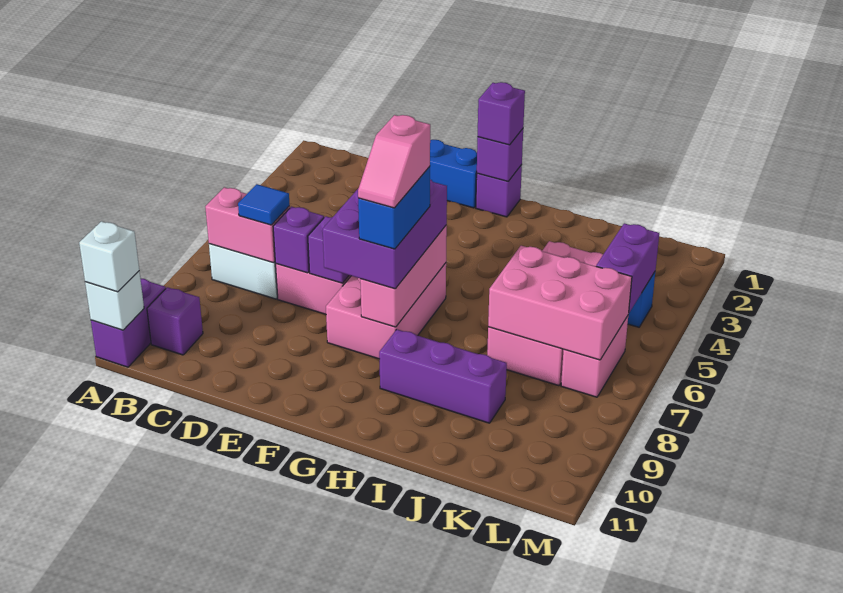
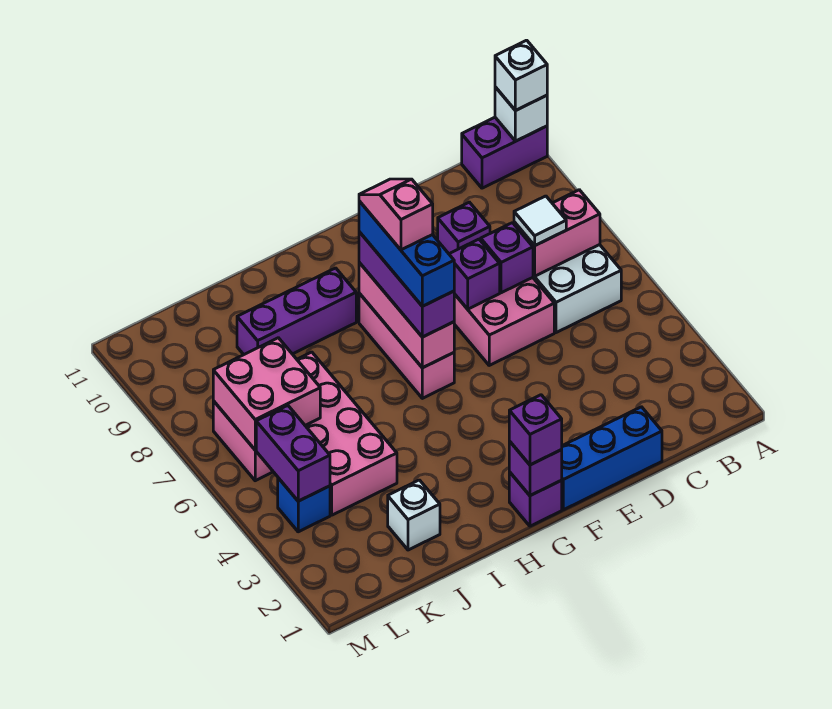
purple brick A10:A11 level 1 -> purple brick A11:B11 level 1
purple brick B10 level 1 -> purple brick D9 level 1
blue tile C7 level 3 -> white tile C7 level 3
pink brick F6:G8 level 1 -> pink brick G6:G8 level 1
purple brick F6:G8 level 3 -> purple brick G6:G8 level 3
blue brick G7:G8 level 4 -> blue brick G6:G8 level 4
none -> white brick J2 level 1
pink brick J6:L7 level 2 -> pink brick K6:L7 level 2

